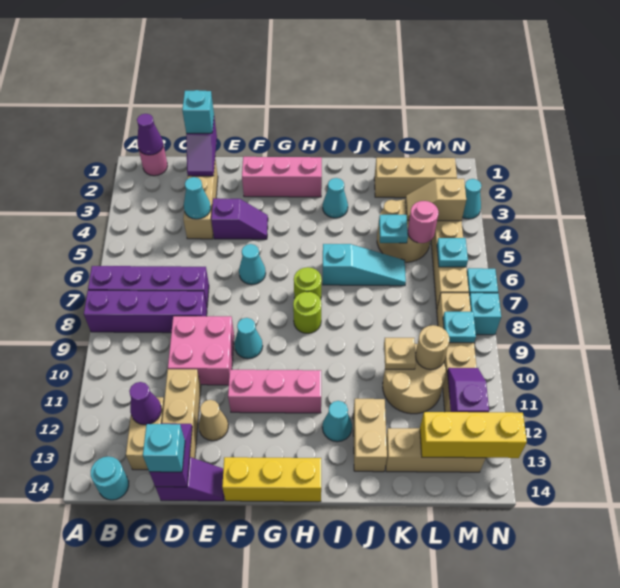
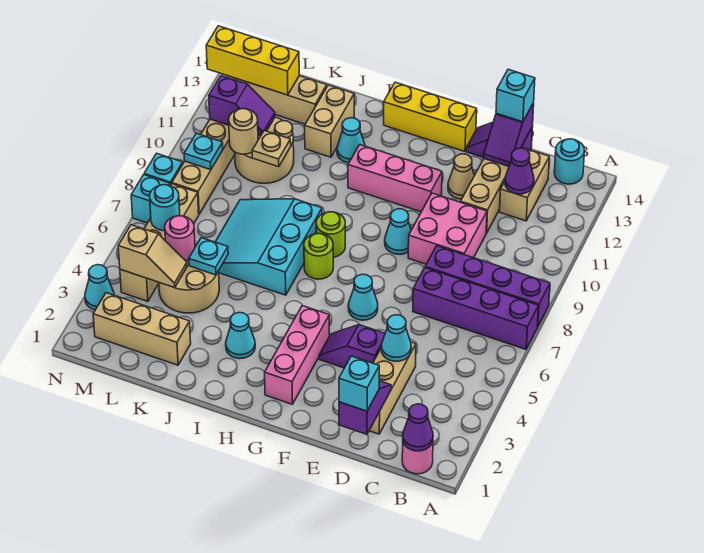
pink brick F2:H2 level 1 -> pink brick G2:G4 level 1
cyan slope I6:K6 level 1 top I -> cyan slope I6:K8 level 1 top I
cyan plate M6 level 2 -> cyan round brick M6 level 2
purple slope M11:M12 level 2 top 12 -> purple slope L11:M11 level 2 top M

